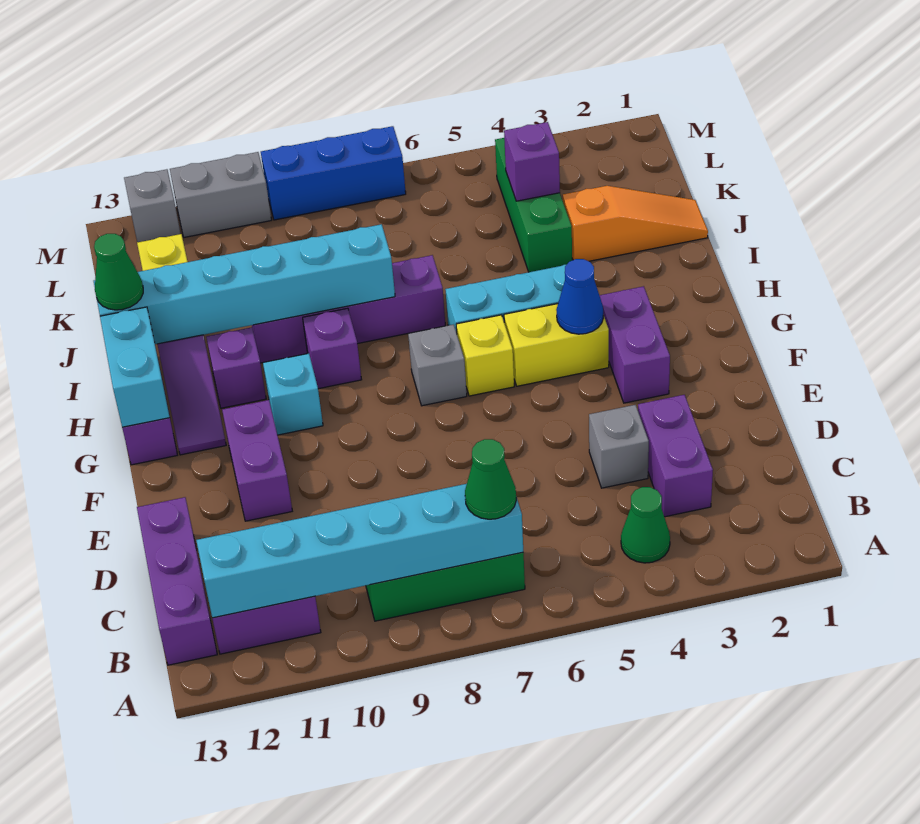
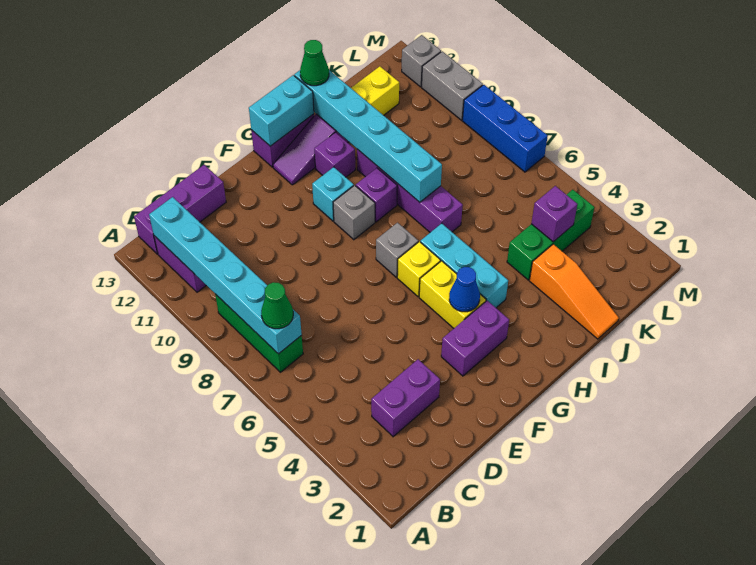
green cone B4 level 1 -> none
grey brick D4 level 1 -> grey brick G9 level 1
purple brick E11:F11 level 1 -> none

